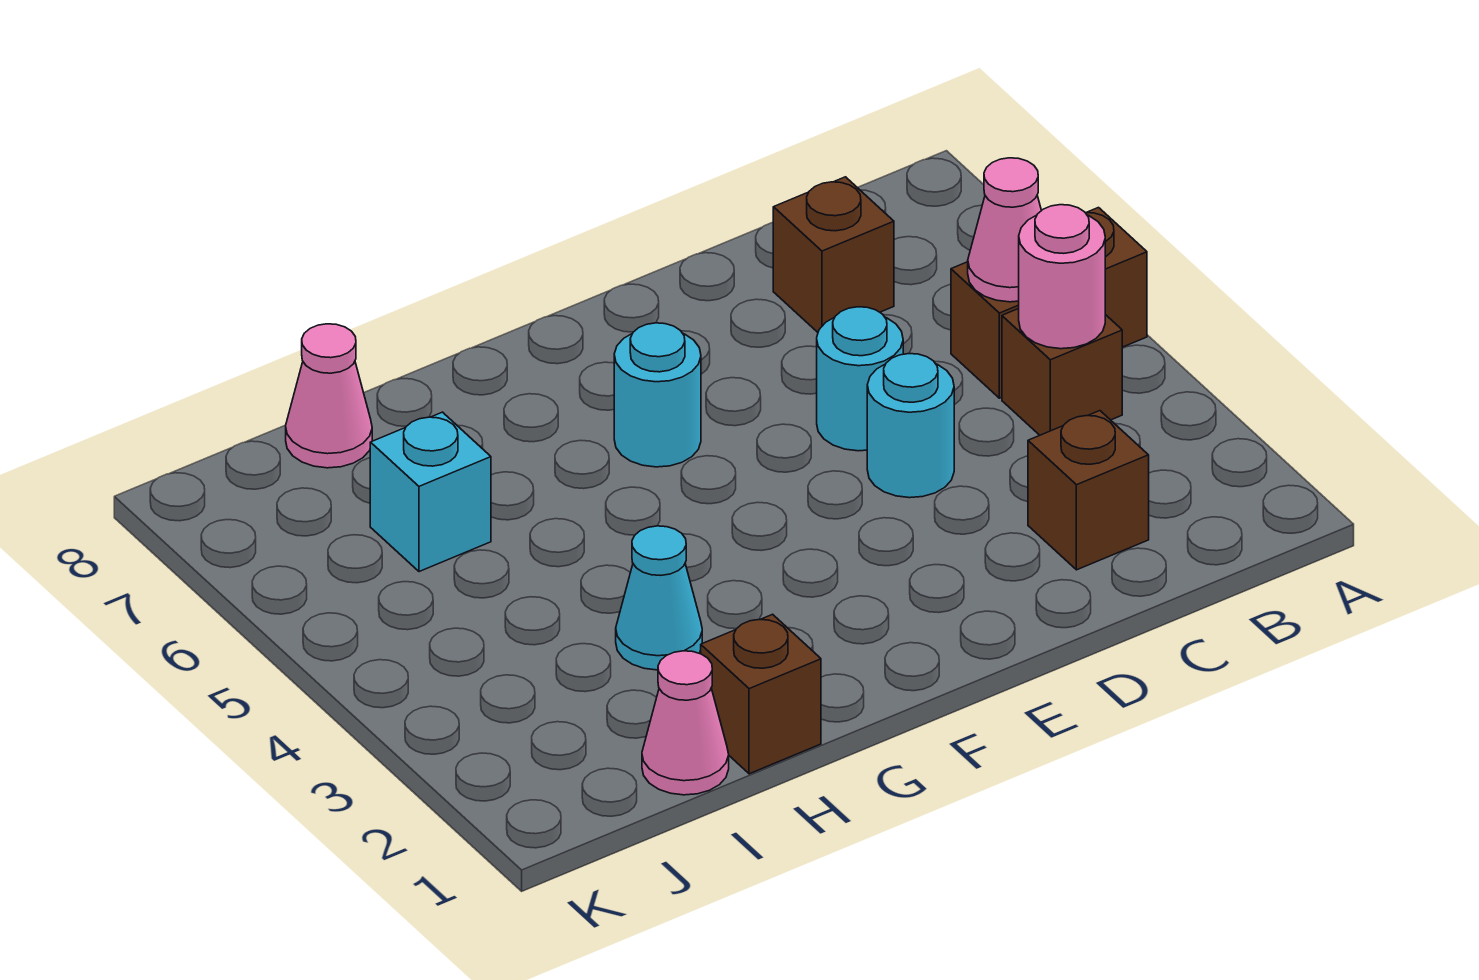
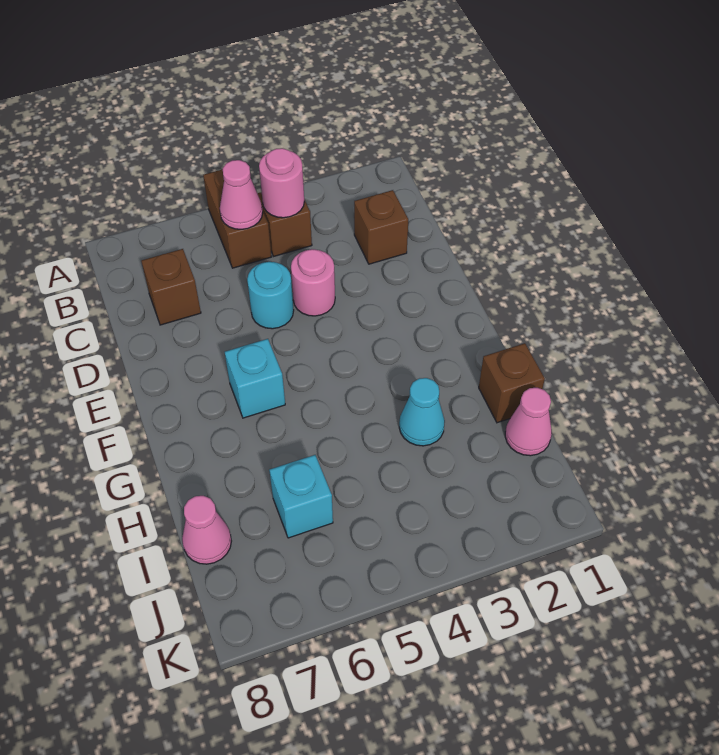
cyan round brick D4 level 1 -> pink round brick D4 level 1
cyan round brick F6 level 1 -> cyan brick F6 level 1

